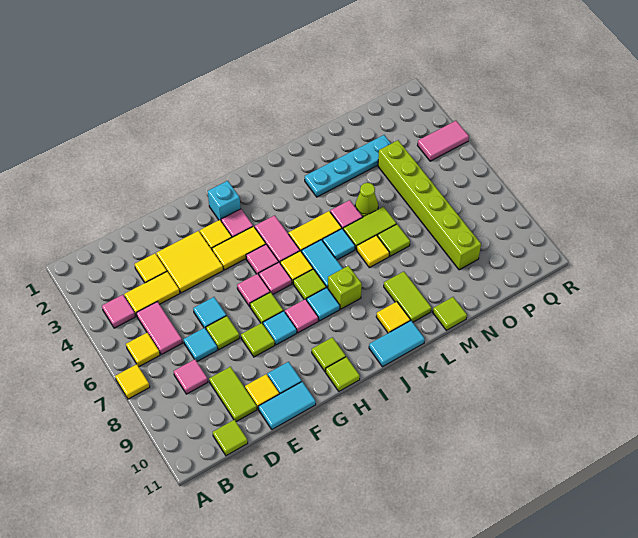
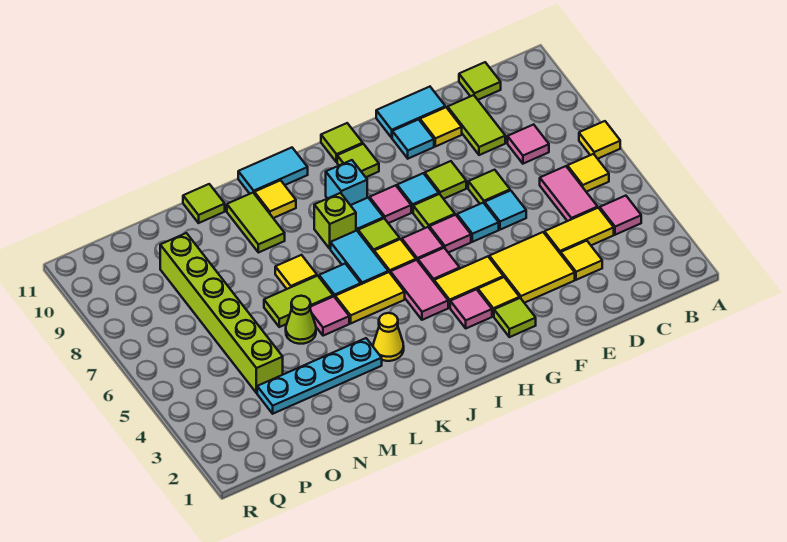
cyan tile D7 level 1 -> cyan tile F6 level 1
cyan brick H2 level 1 -> cyan brick I9 level 1
none -> yellow cone K3 level 1
lime tile M7 level 1 -> lime tile G2 level 1
pink tile Q4:R4 level 1 -> none

